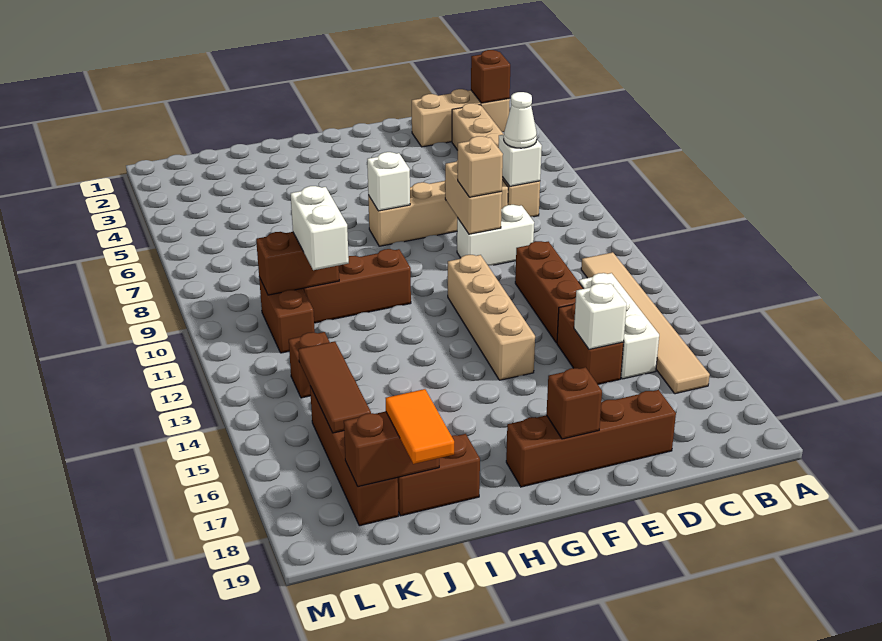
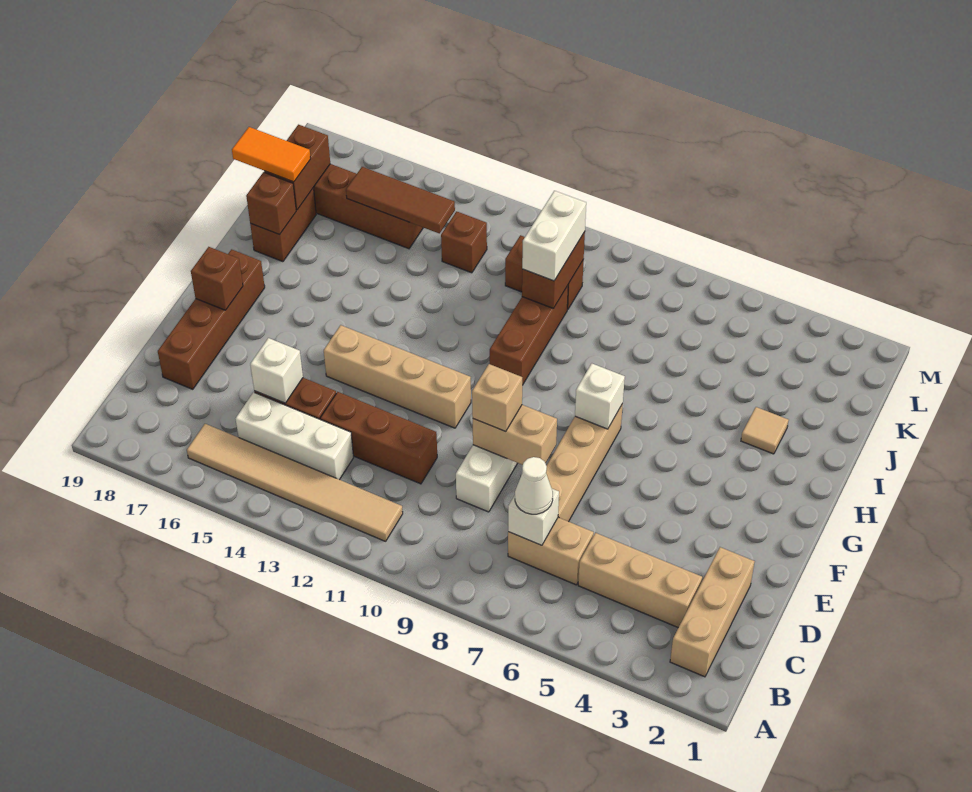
brown brick B2 level 2 -> brown brick I18 level 2
none -> tan tile I3 level 1
white brick J10:J11 level 3 -> white brick J10:K10 level 3

